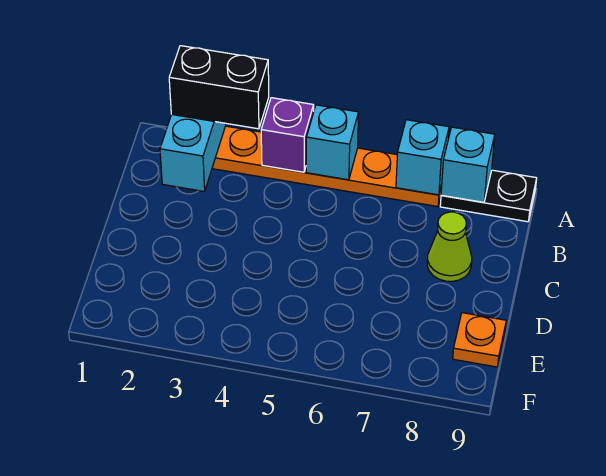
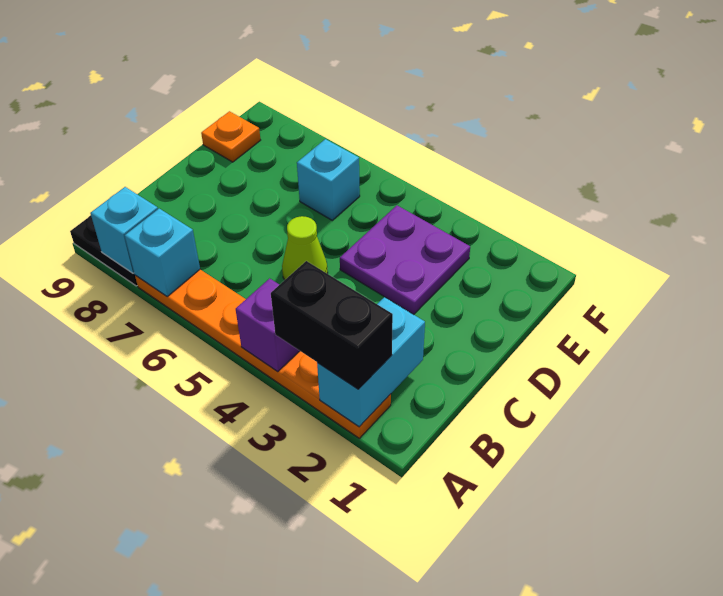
cyan brick A5 level 2 -> cyan brick E6 level 1
lime cone C8 level 1 -> lime cone C5 level 1
none -> purple plate D3:E4 level 1

